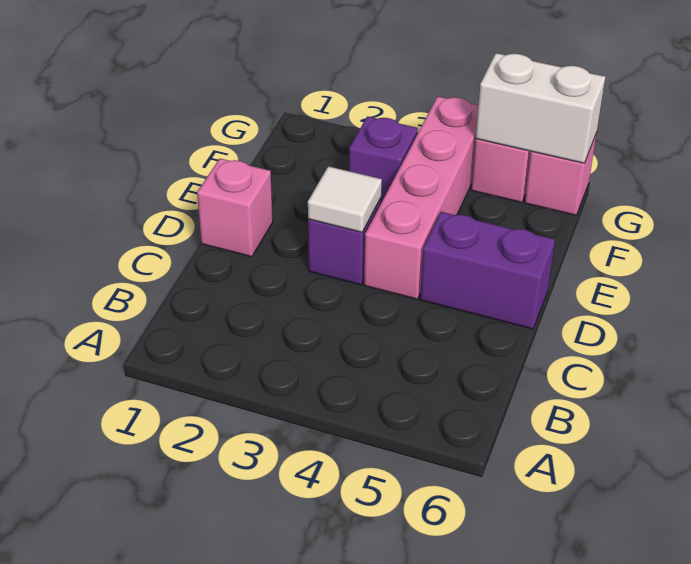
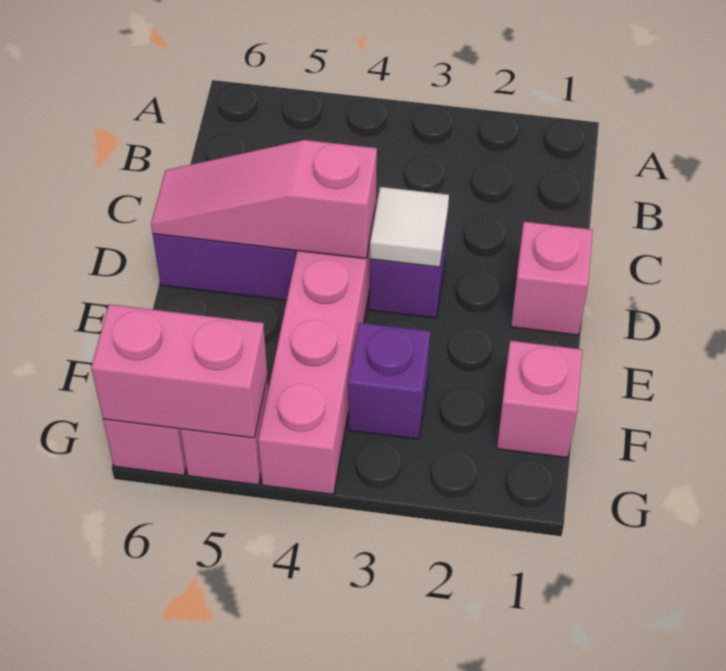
none -> pink slope D4:D6 level 2 top 4
none -> pink brick F1 level 1
white brick G5:G6 level 2 -> pink brick G5:G6 level 2

